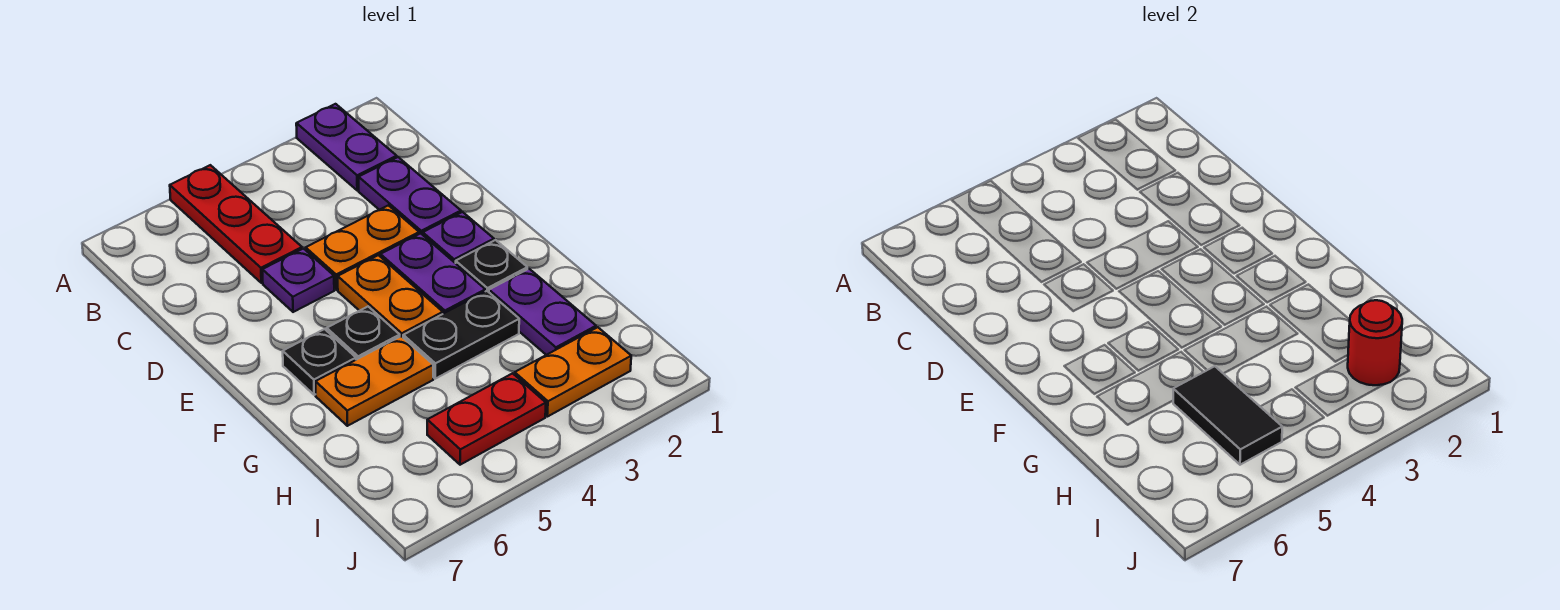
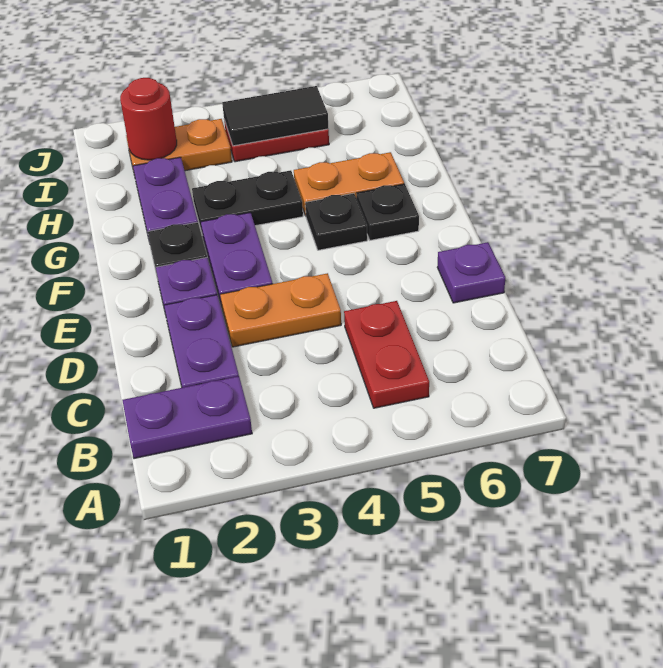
purple plate A2:B2 level 1 -> purple plate B1:B2 level 1
red plate A5:C5 level 1 -> red plate B5:C5 level 1
purple plate D5 level 1 -> purple plate D7 level 1
orange plate E4:F4 level 1 -> none
black tile H5:I5 level 2 -> black tile I4:I5 level 2

